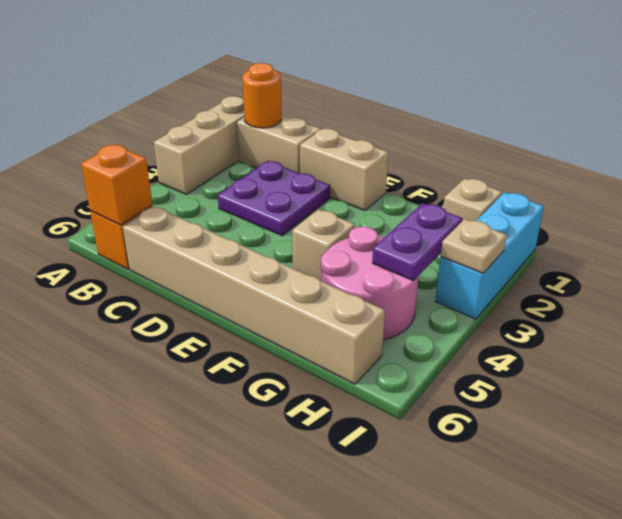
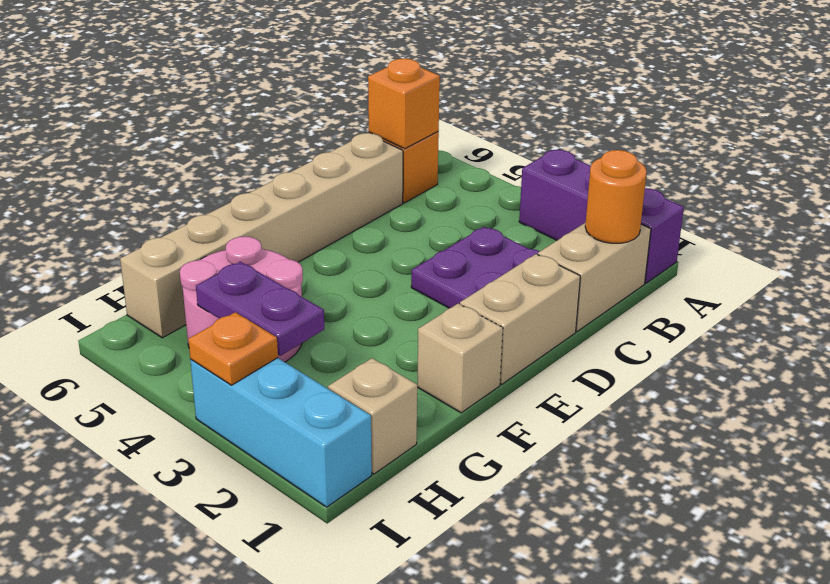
tan brick A1:A3 level 1 -> purple brick A1:A3 level 1
tan brick F4 level 1 -> tan brick F1 level 1
tan plate I3 level 2 -> orange plate I3 level 2

